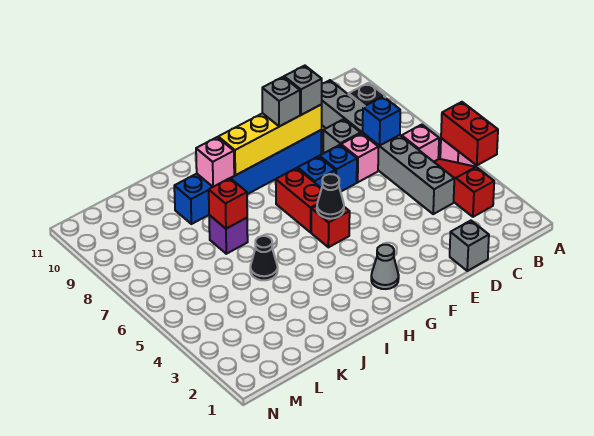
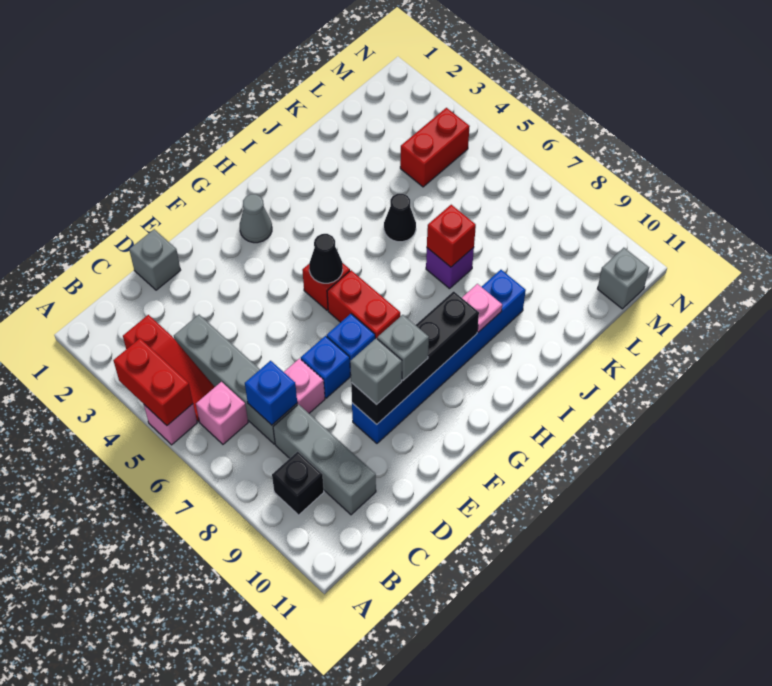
grey brick D8 level 1 -> grey brick M11 level 1
yellow brick E9:H9 level 2 -> black brick E9:H9 level 2
pink brick I9 level 2 -> pink plate I9 level 2
none -> red brick L4:M4 level 1

